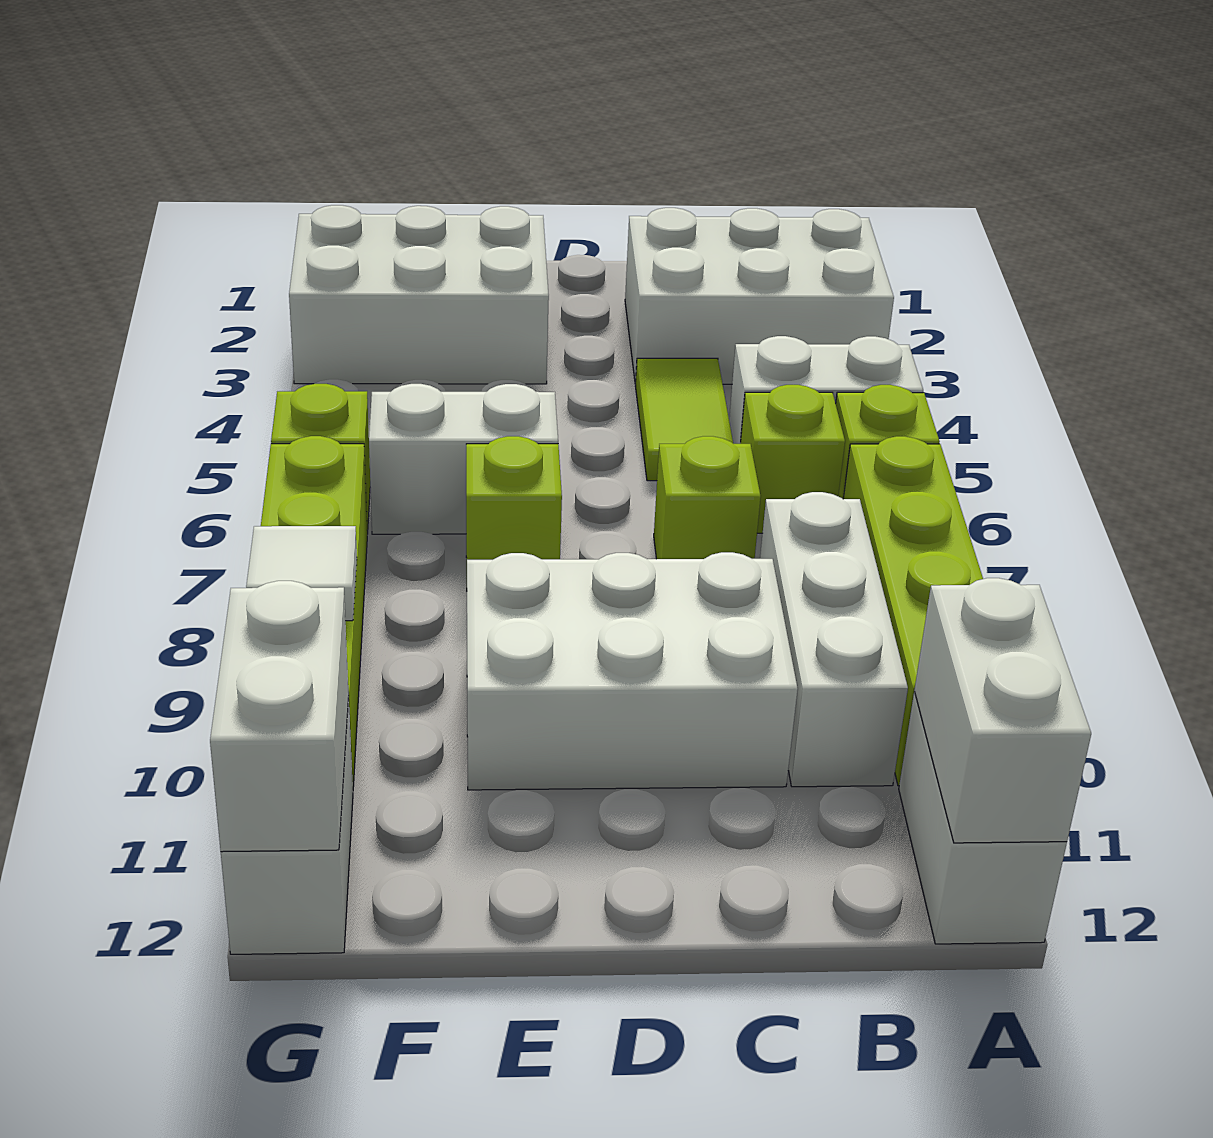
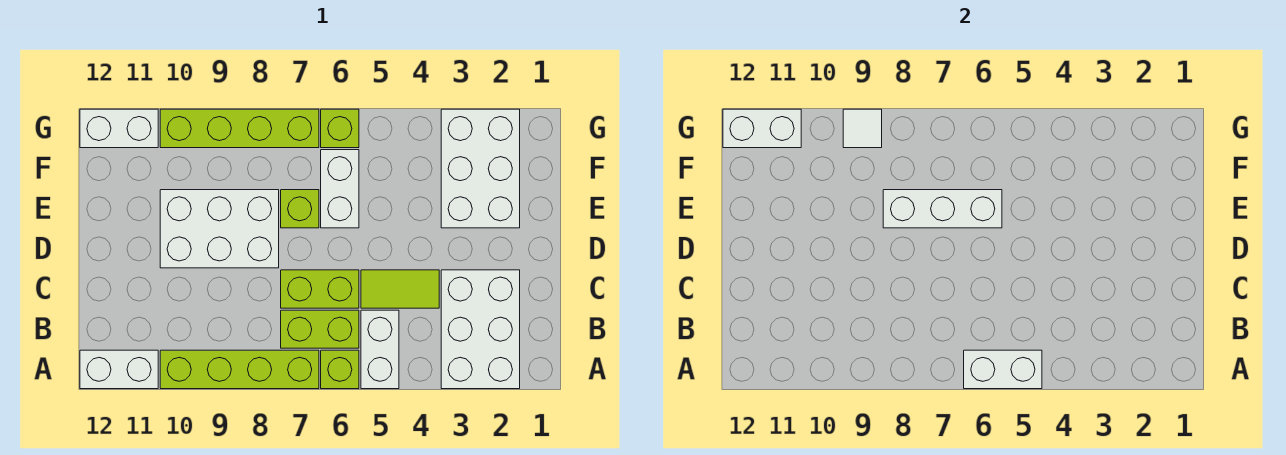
white brick A11:A12 level 2 -> white brick A5:A6 level 2
lime brick B6 level 1 -> lime brick B6:B7 level 1
white brick B8:B10 level 1 -> white brick E6:E8 level 2
lime brick C7 level 1 -> lime brick C6:C7 level 1
white brick C9:E10 level 1 -> white brick D8:E10 level 1

